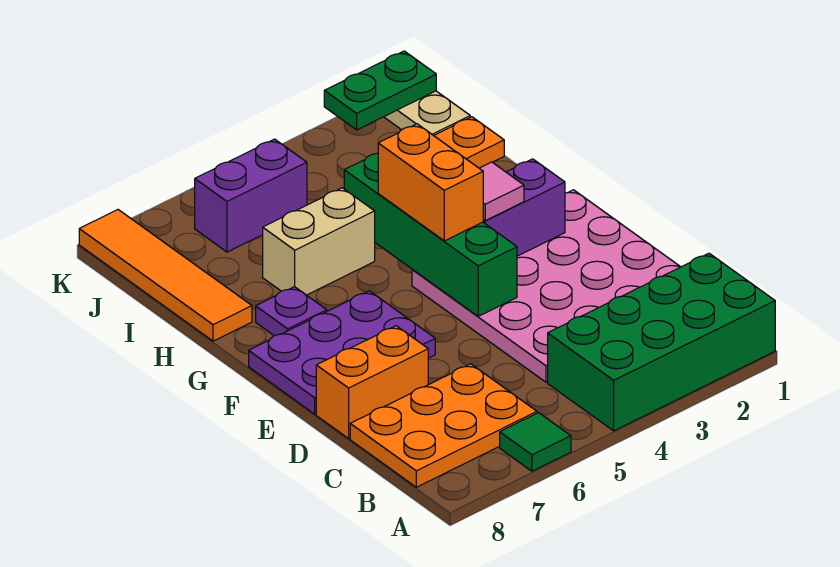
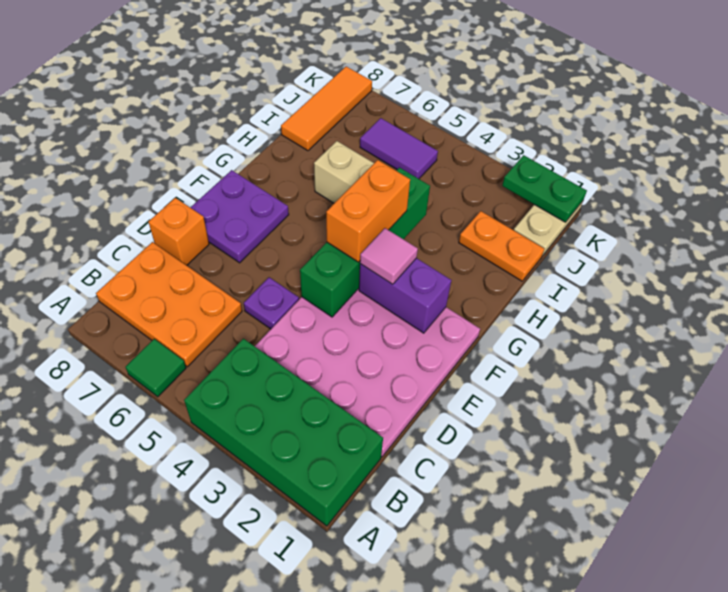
orange brick D7:D8 level 1 -> orange brick D8 level 1
purple plate E6:F8 level 1 -> purple plate E7:F8 level 1
purple plate G7 level 1 -> purple plate D5 level 1
orange tile H8:K8 level 1 -> orange tile I8:K8 level 1
purple brick J5:J6 level 1 -> purple tile J5:J6 level 1

